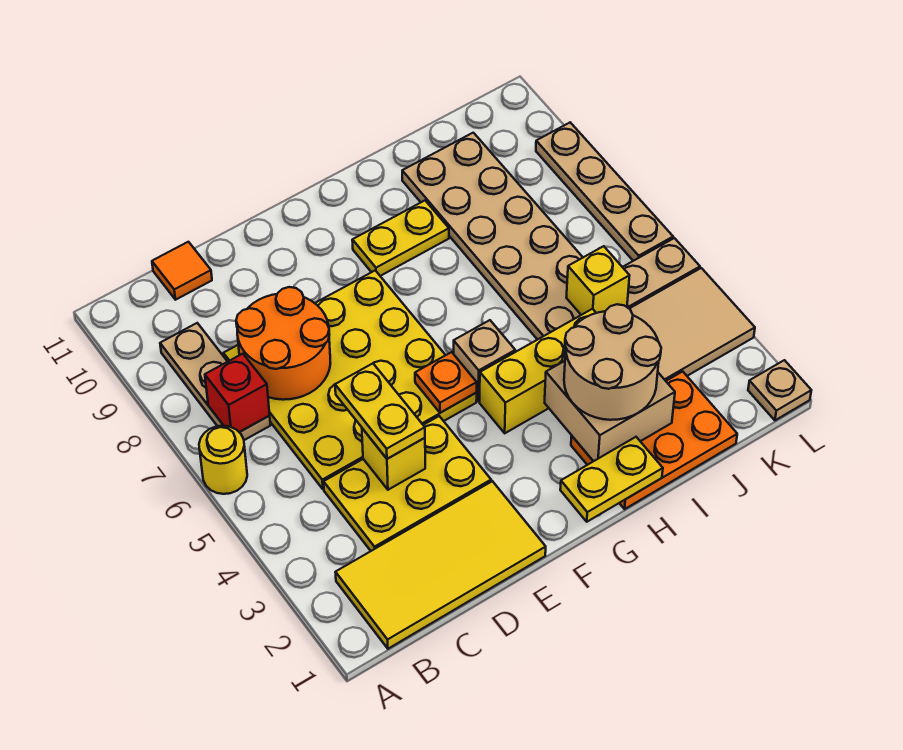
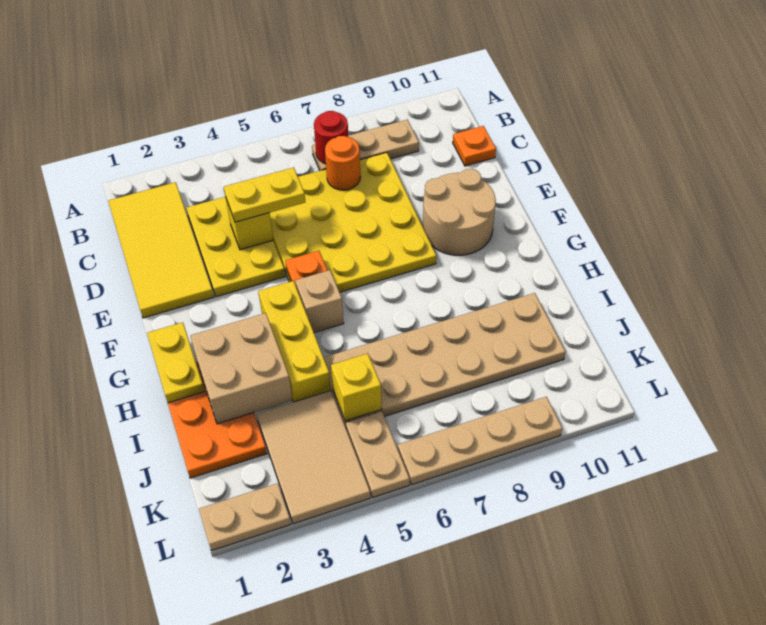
yellow round brick A6 level 1 -> none
red brick B7 level 2 -> red round brick B7 level 2
orange round brick C7:D8 level 2 -> orange round brick C7 level 2
orange tile C11 level 1 -> orange plate C11 level 1
yellow plate G9:H9 level 1 -> none
tan round brick H2:I3 level 3 -> tan round brick E9:F10 level 1
tan plate L1 level 1 -> tan plate L1:L2 level 1

